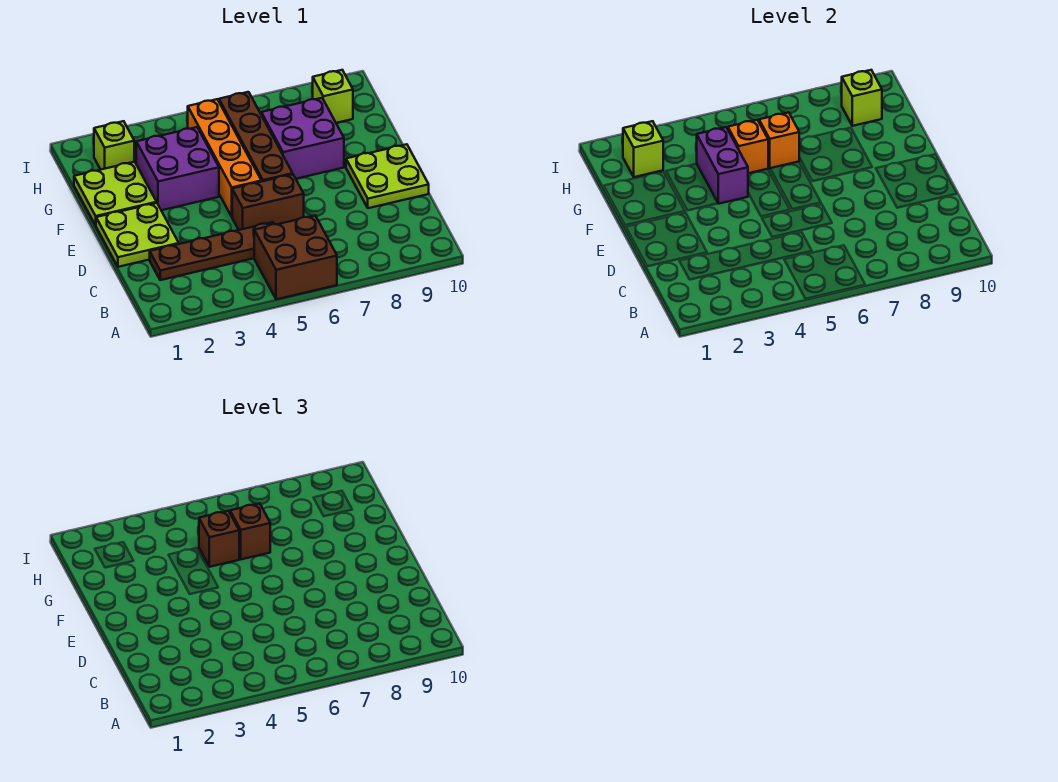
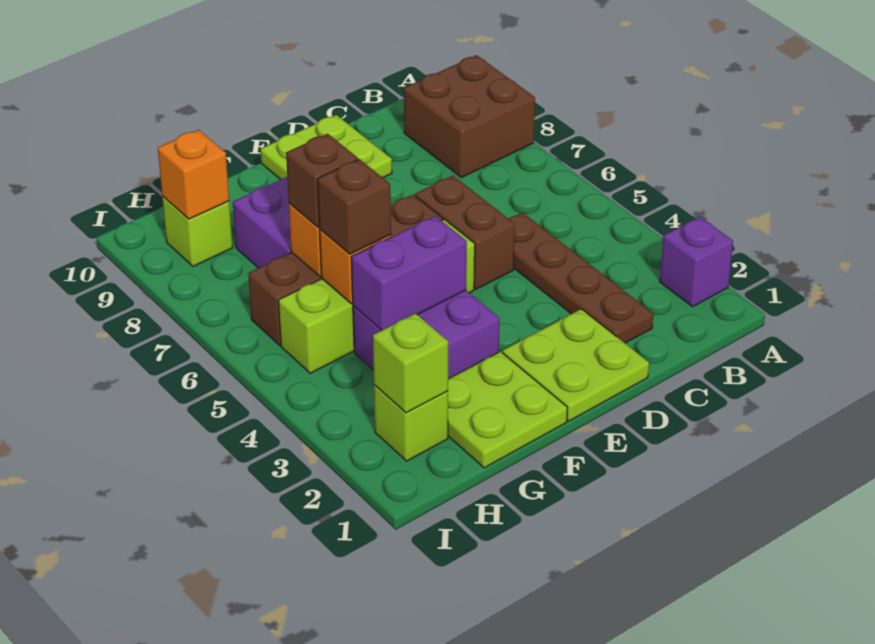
none -> purple brick A2 level 1
brown brick A5:B6 level 1 -> brown brick A8:B9 level 1
orange brick E5:H5 level 1 -> lime brick E5:H5 level 1
lime brick H9 level 2 -> orange brick H9 level 2

